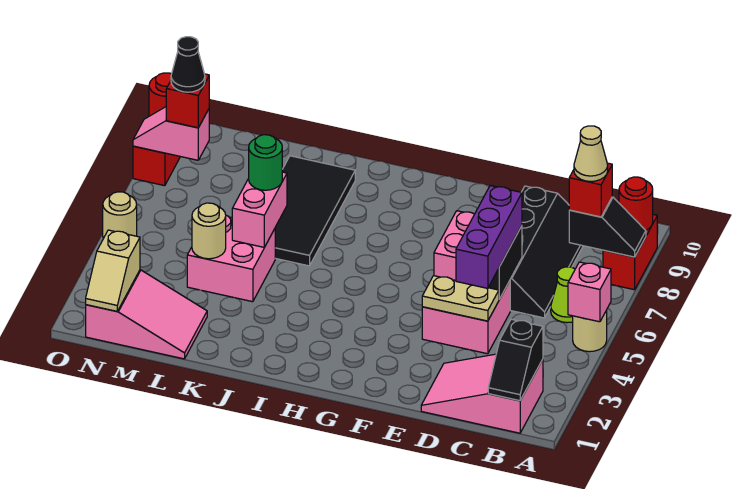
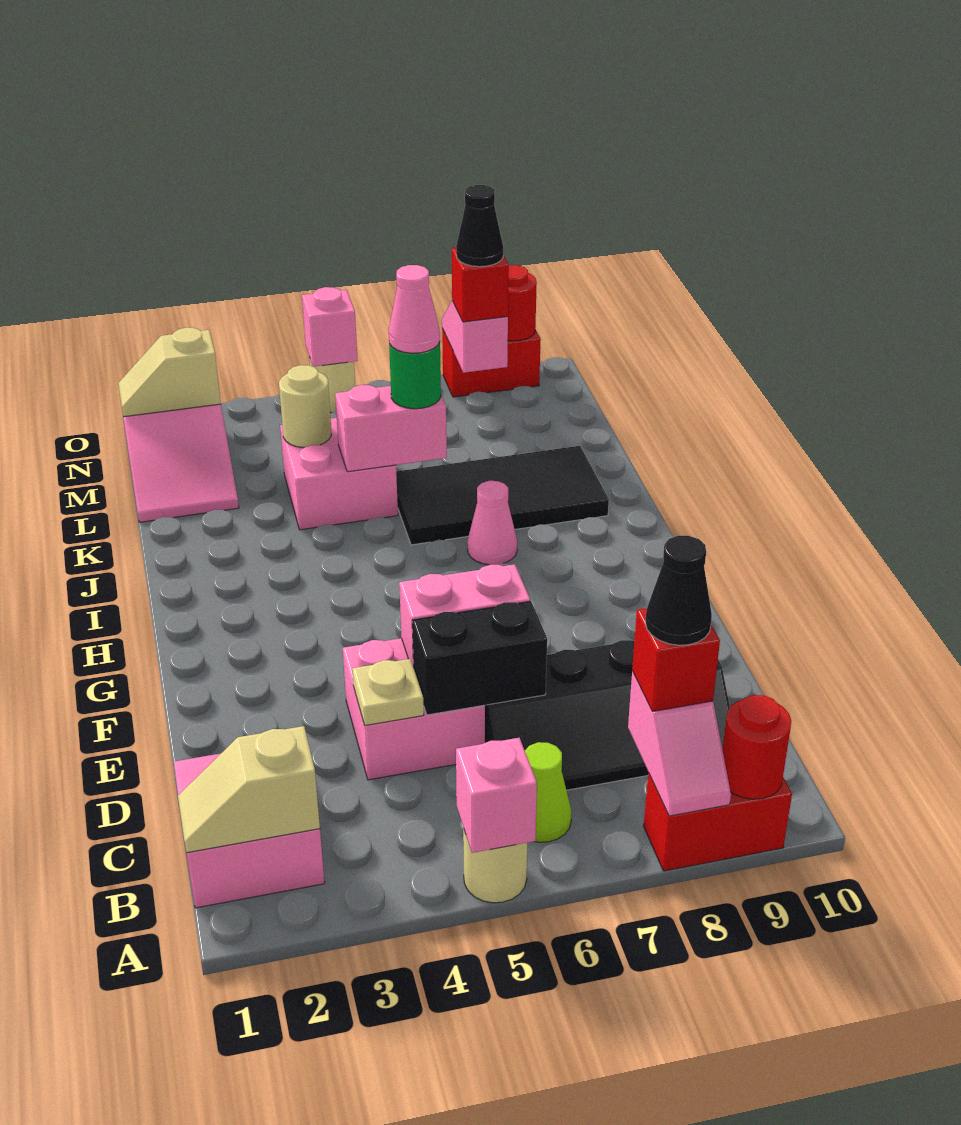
black slope A8:B8 level 2 top B -> pink slope A8:B8 level 2 top B
black slope B1:B2 level 2 top 2 -> tan slope B1:B2 level 2 top 2
tan cone B8 level 4 -> black cone B8 level 4
tan plate D4:E4 level 2 -> tan plate D4 level 2
purple brick D4:D6 level 3 -> none
none -> pink cone I7 level 1
none -> pink cone K6 level 4
none -> pink brick O5 level 2

